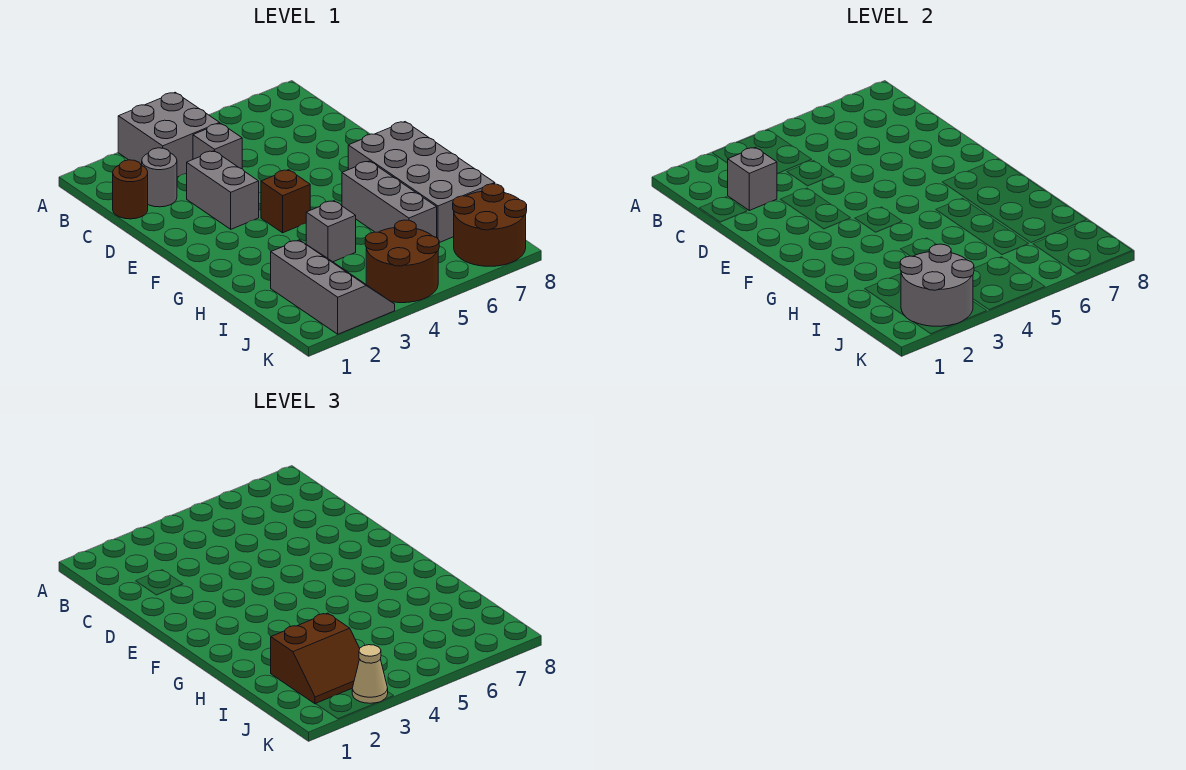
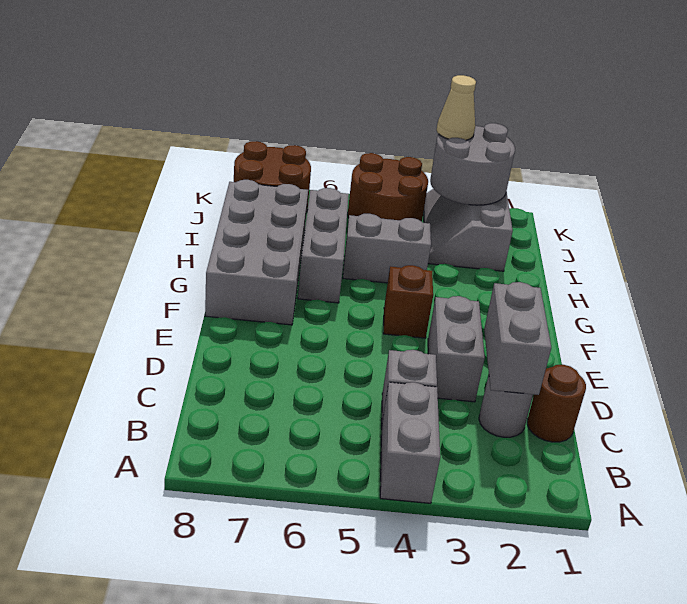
grey brick A3:B4 level 1 -> grey brick A4:B4 level 1
grey brick C2 level 2 -> grey brick C2:D2 level 2
grey brick H4 level 1 -> grey brick H4:H5 level 1
brown slope I2:J3 level 3 top I -> none

